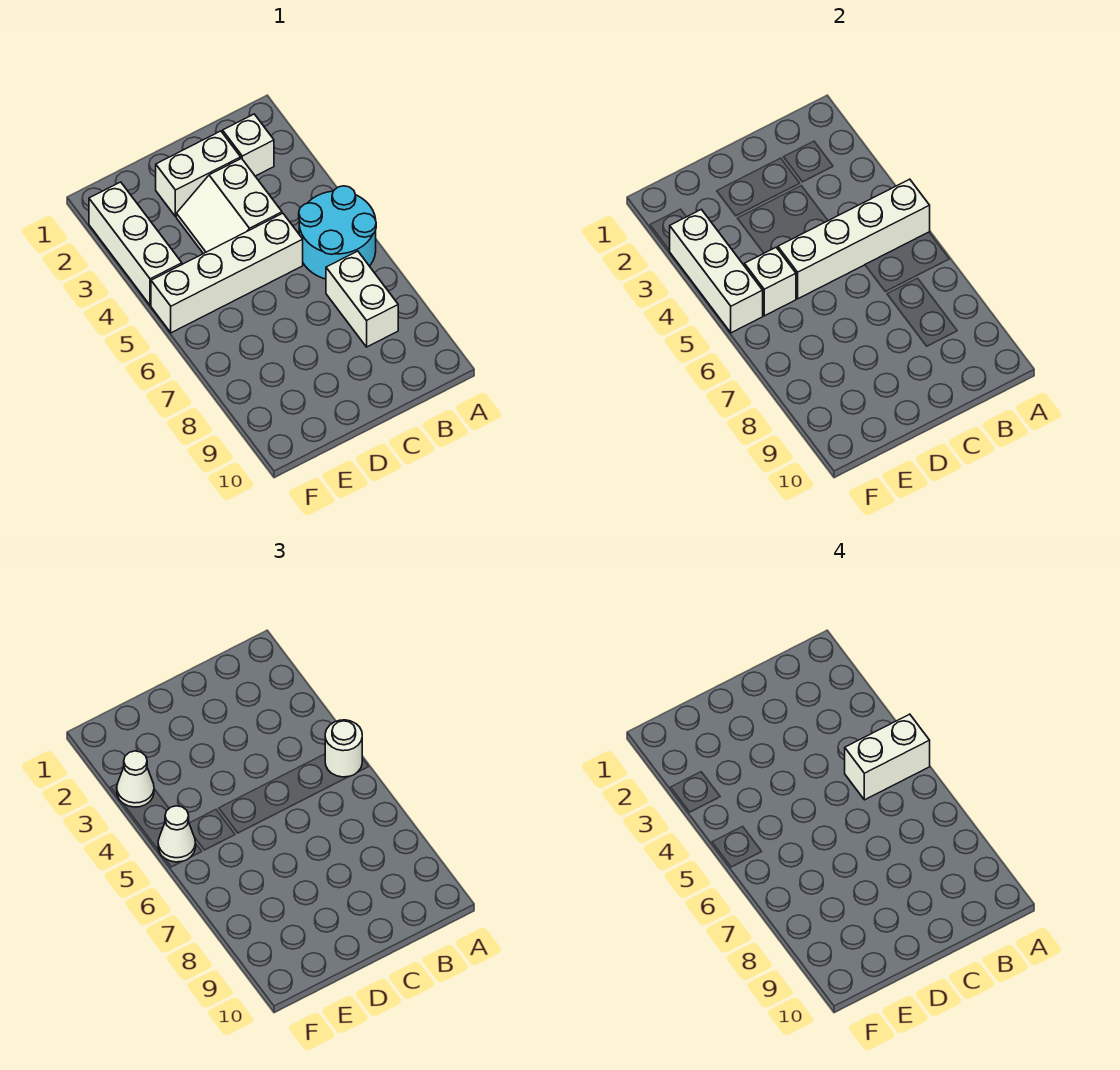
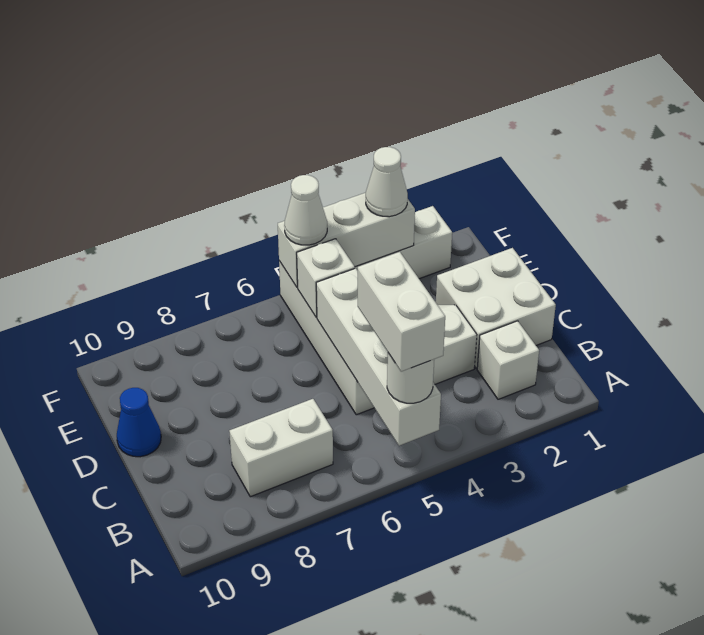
cyan round brick A5:B6 level 1 -> none
white brick C2:D2 level 1 -> white brick C1:D2 level 1
none -> blue cone D10 level 1

